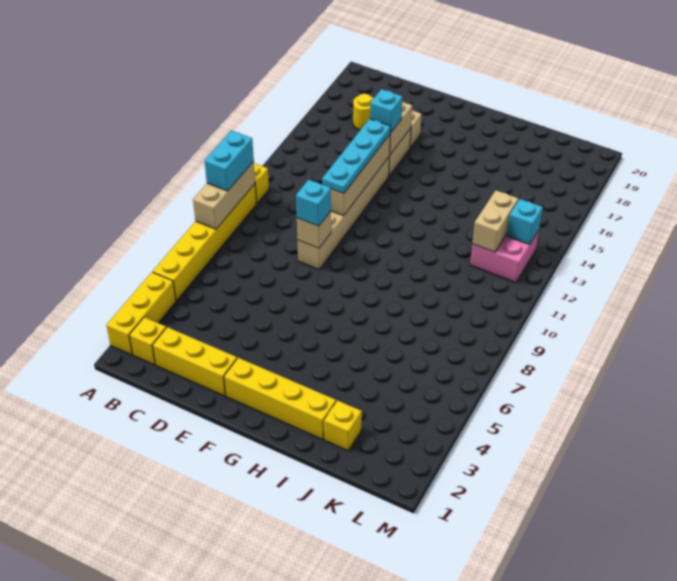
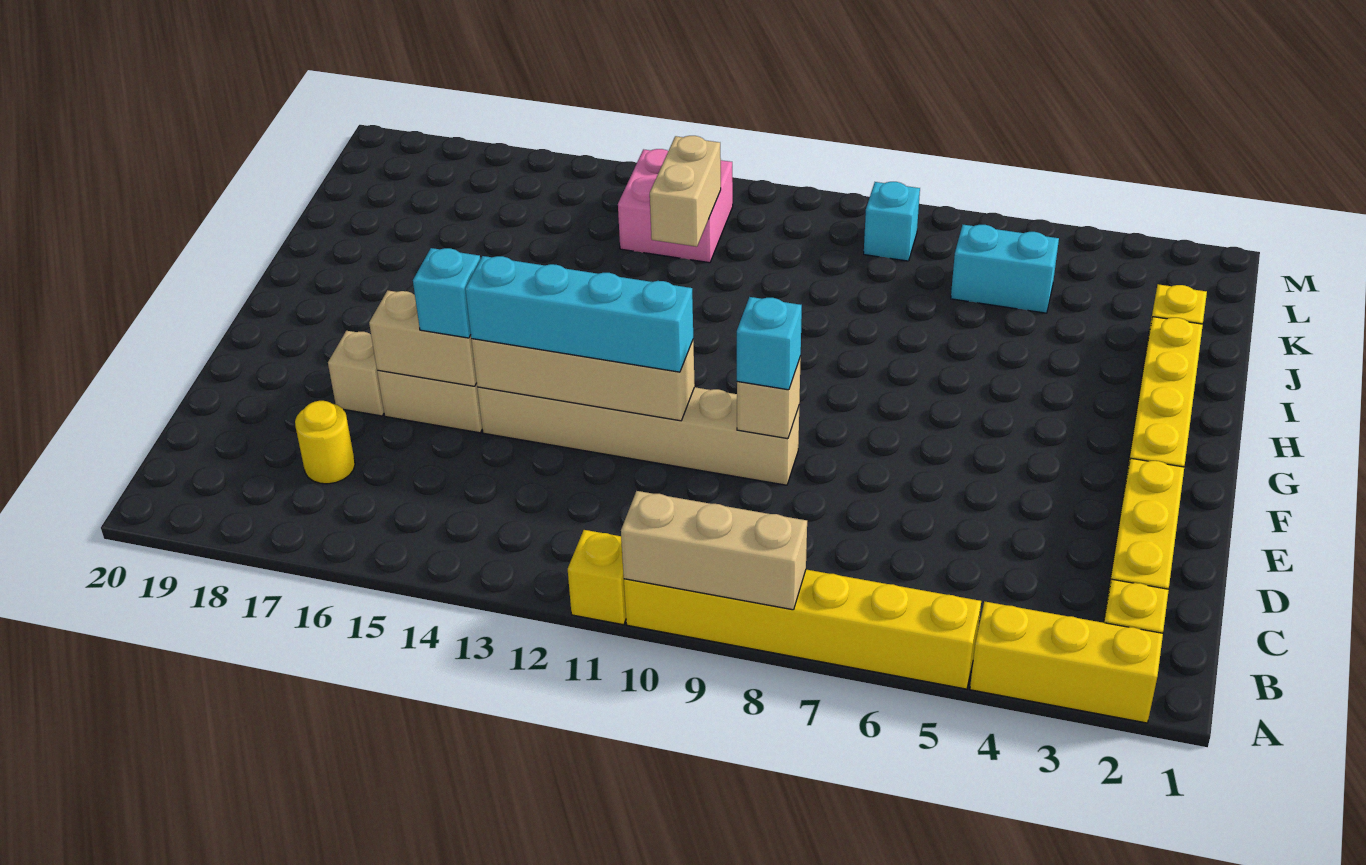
cyan brick A9:A10 level 3 -> cyan brick K5:K6 level 1
cyan plate E11:E14 level 3 -> cyan brick E11:E14 level 3
tan brick K12:K13 level 2 -> tan brick J12:K12 level 2
cyan brick L13 level 2 -> cyan brick L8 level 1

